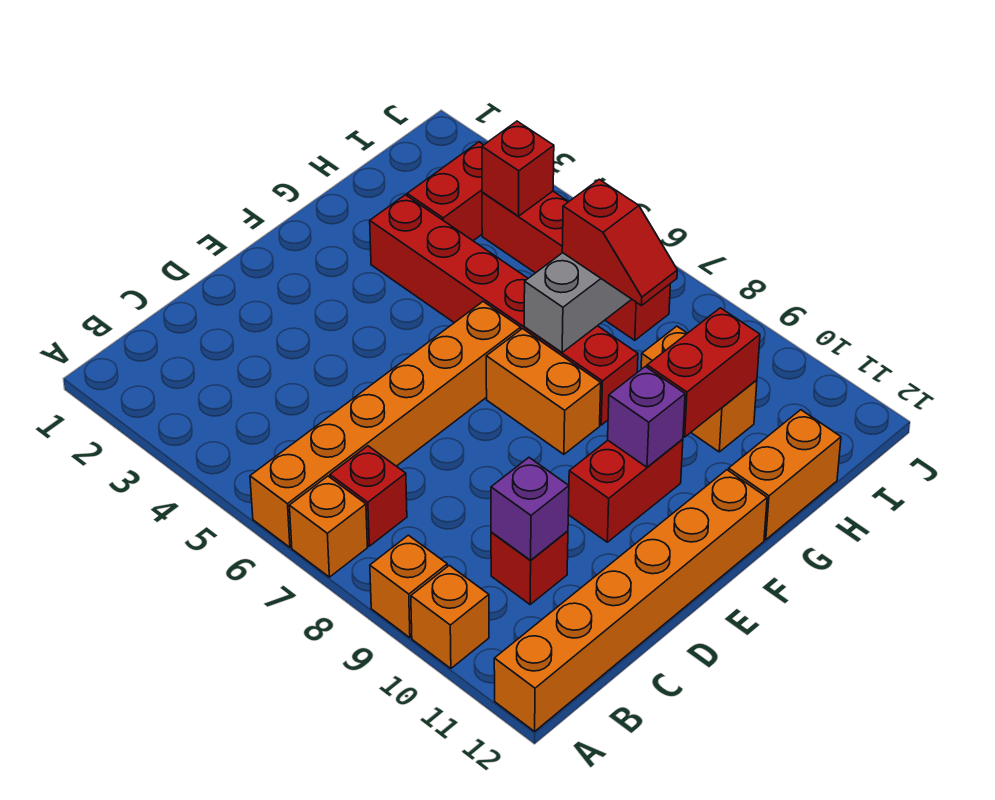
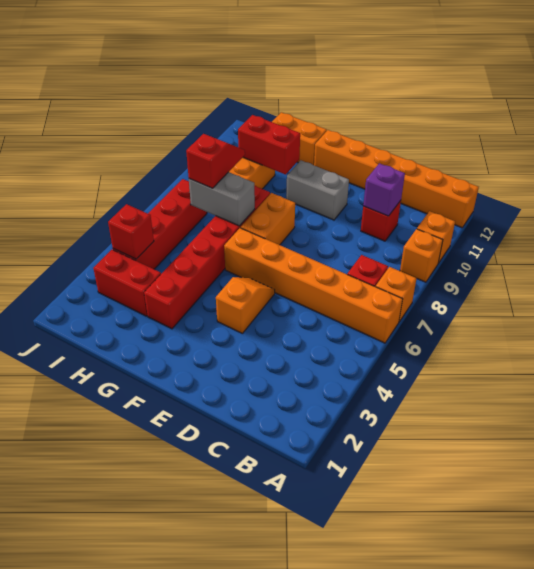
none -> orange slope E4:E5 level 1 top 4
red brick E10:F10 level 1 -> grey brick E10:F10 level 1
purple brick F10 level 2 -> none

